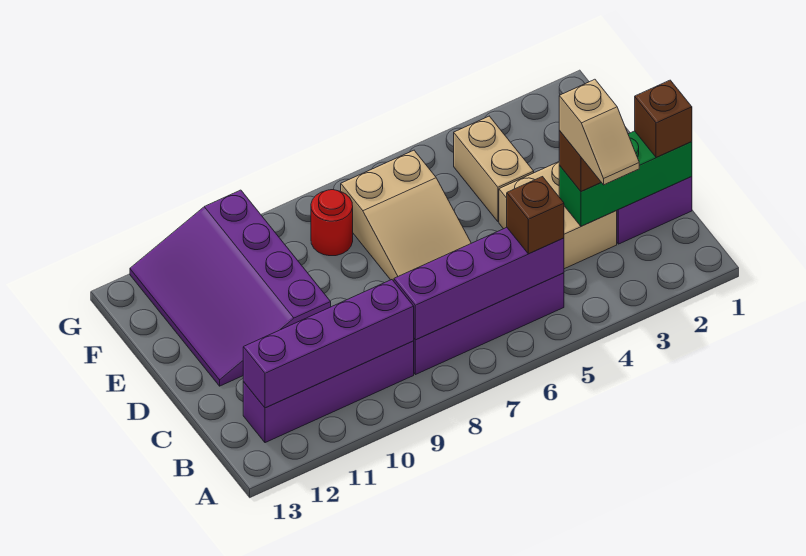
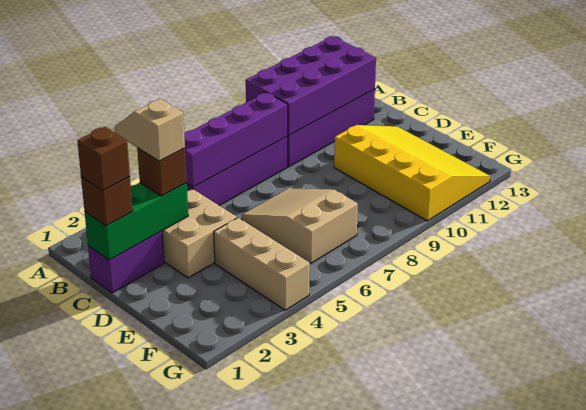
brown brick B5 level 3 -> brown brick C1 level 4
purple brick B9:B12 level 2 -> purple brick A9:B12 level 2
purple slope D10:G12 level 1 top 10 -> yellow slope D10:G12 level 1 top 10
tan brick E4:F4 level 1 -> tan brick E4:G4 level 1
red round brick F8 level 1 -> none

